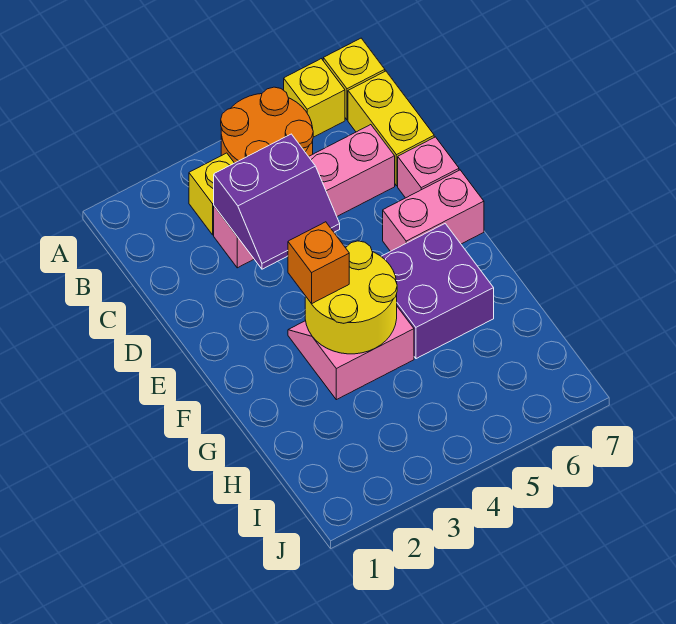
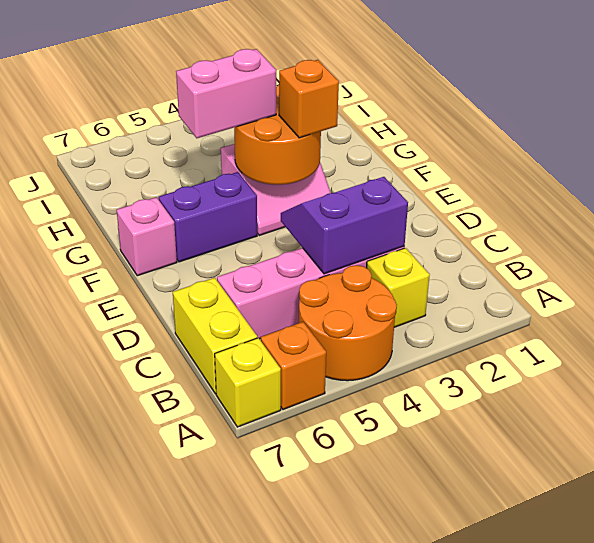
yellow brick A6 level 1 -> orange brick A6 level 1
pink brick D7 level 1 -> pink brick F7 level 1
pink brick E6:E7 level 1 -> pink brick G4:G5 level 3
yellow round brick F3:G4 level 2 -> orange round brick F3:G4 level 2
purple brick F5:G6 level 1 -> purple brick F5:F6 level 1

